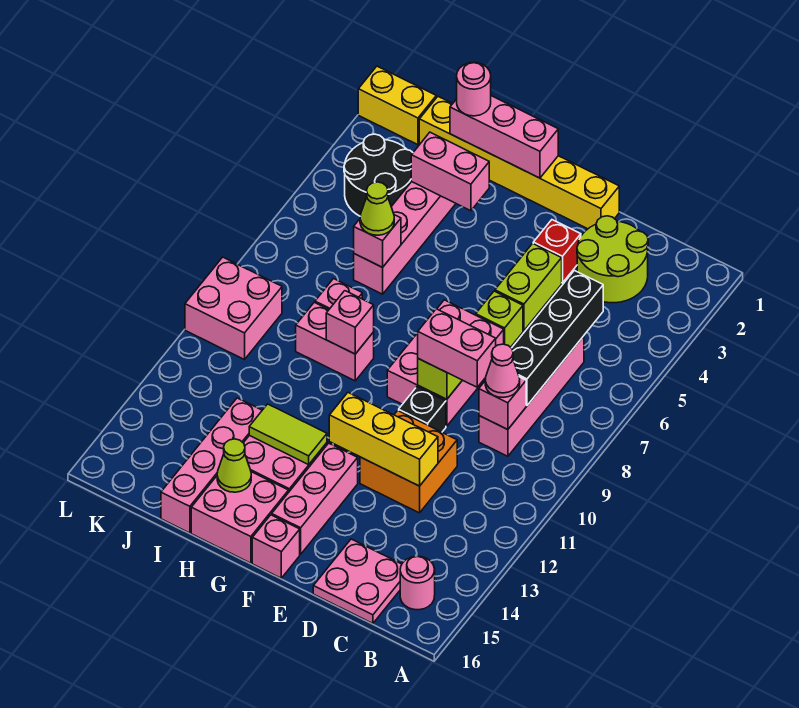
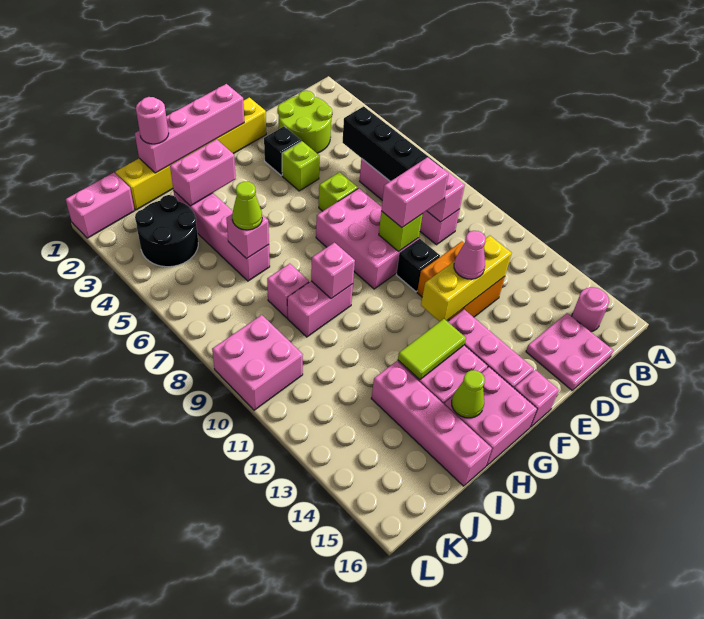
pink cone C9 level 3 -> pink cone E12 level 3
red brick E3 level 1 -> black brick E3 level 1
lime brick E4:E5 level 1 -> lime brick E4 level 1
pink brick G1:I1 level 2 -> pink brick F1:I1 level 2
yellow brick K1:L1 level 1 -> pink brick K1:L1 level 1

